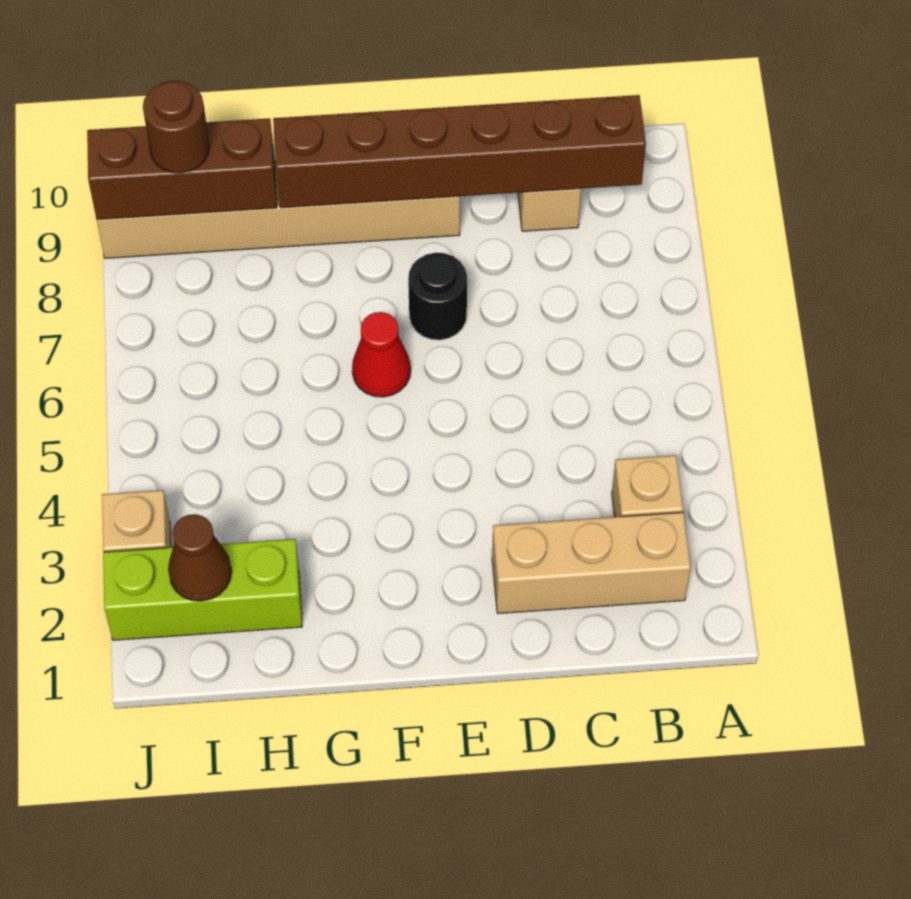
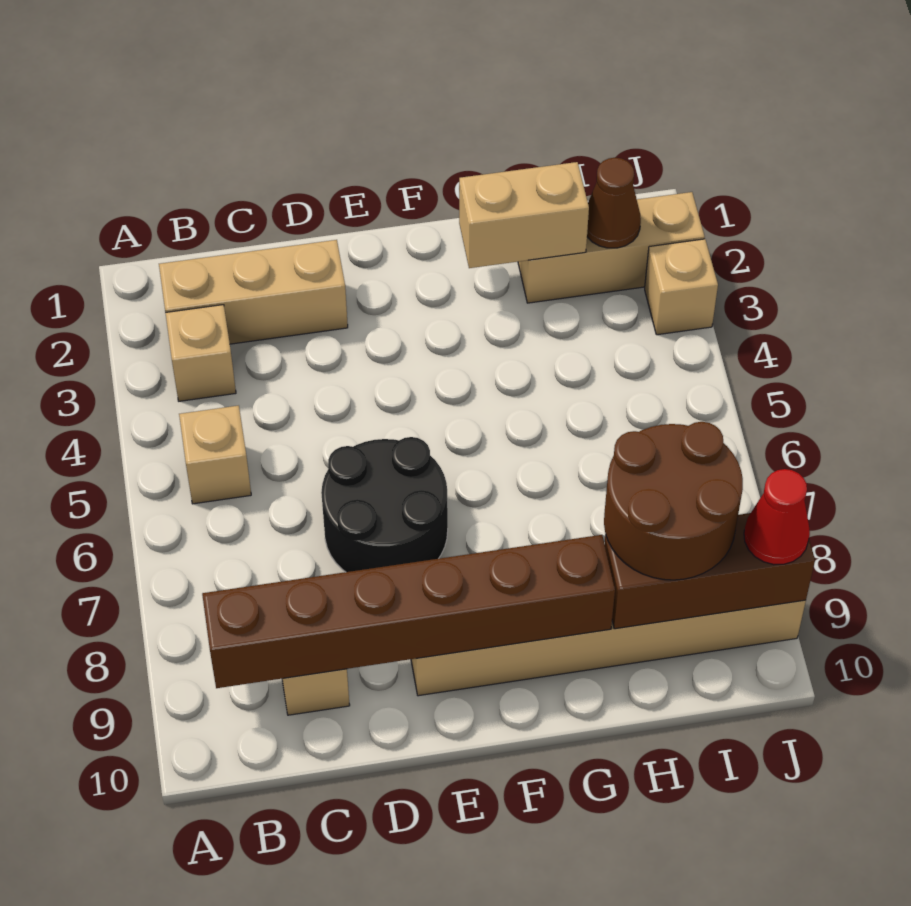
none -> tan brick B5 level 1
black round brick E7 level 1 -> black round brick D6:E7 level 1
red cone F6 level 1 -> red cone J9 level 3
none -> tan brick G2:H2 level 2
lime brick H2:J2 level 1 -> tan brick H2:J2 level 1
brown round brick I9 level 3 -> brown round brick H8:I9 level 3

